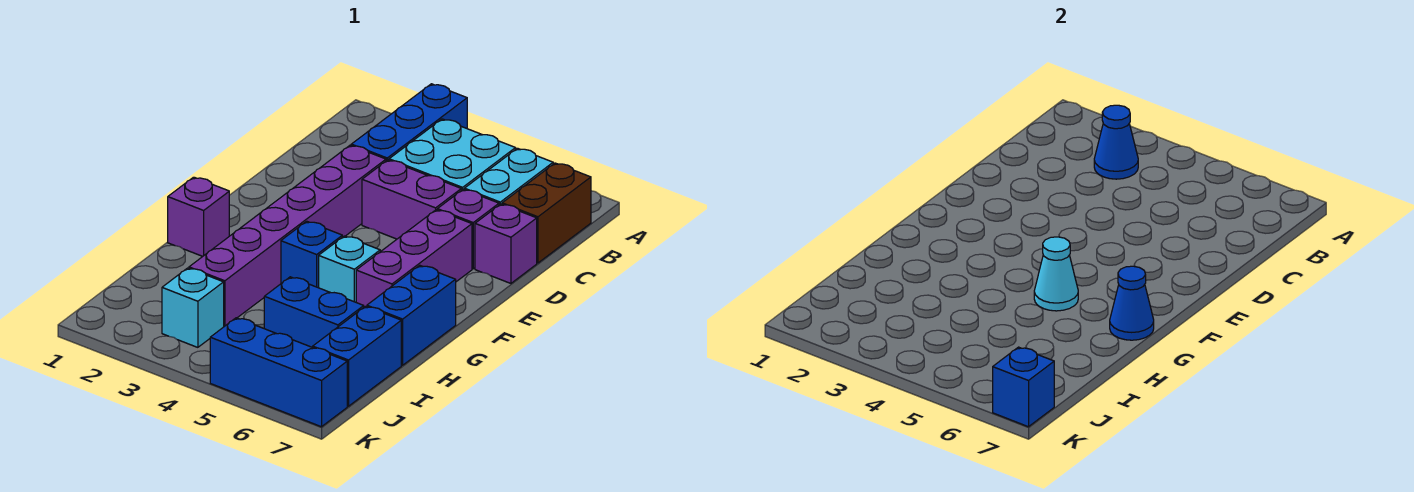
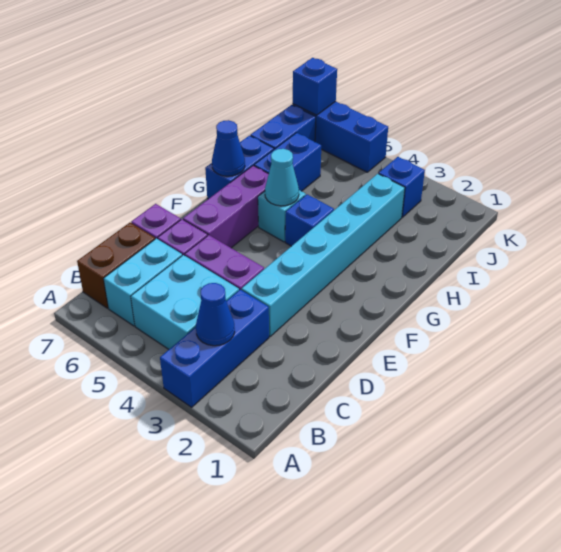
purple brick D3:I3 level 1 -> cyan brick D3:I3 level 1
purple brick G1 level 1 -> none
blue brick I5:I6 level 1 -> blue brick H6:I6 level 1
cyan brick J3 level 1 -> blue brick J3 level 1

